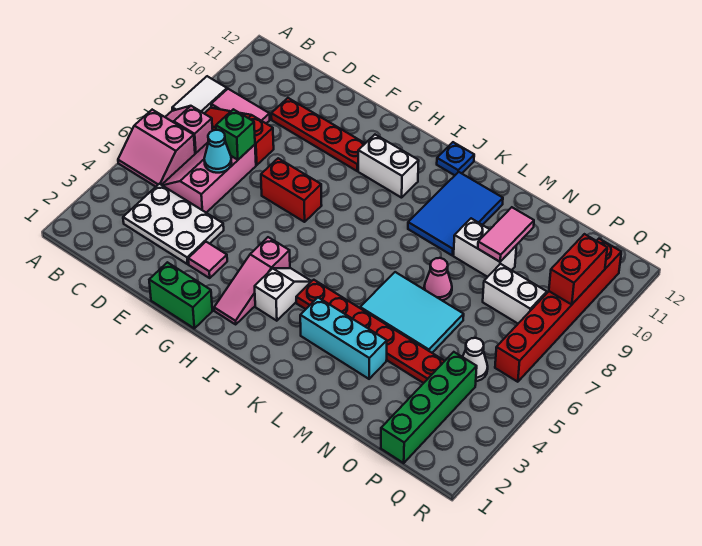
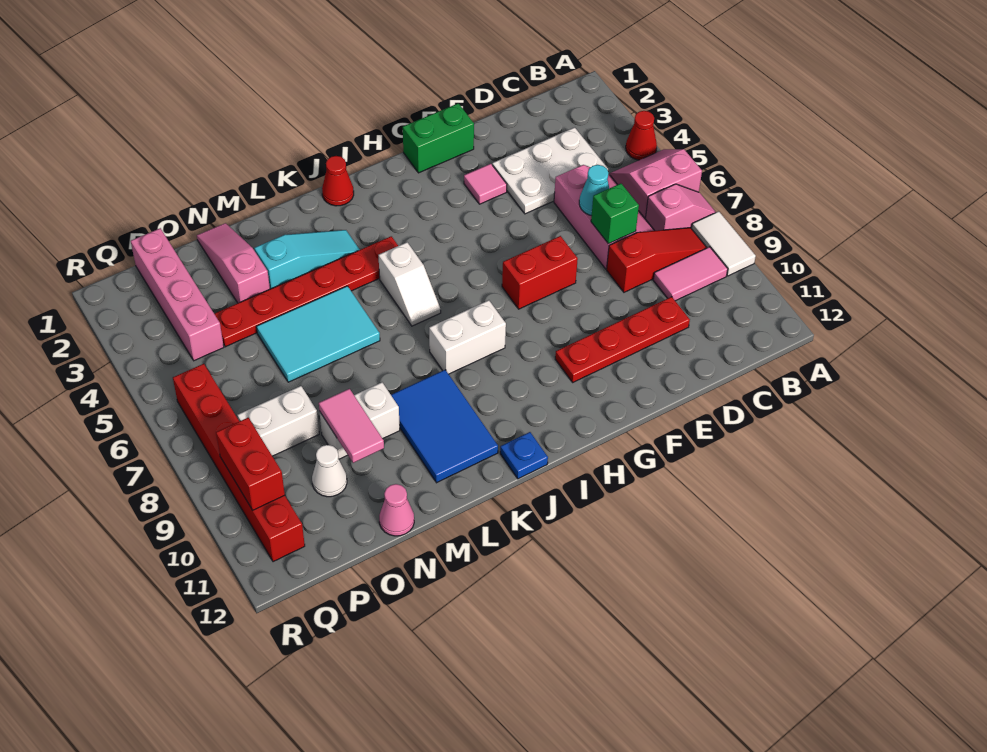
none -> red cone A4 level 1
pink slope H2:H4 level 1 top 4 -> pink slope N1:N3 level 1 top 3
white brick H10:I10 level 1 -> white brick I8:J8 level 1
white slope I3:I4 level 1 top 3 -> white slope J5:J6 level 1 top 5
none -> red cone J1 level 1
cyan brick K3:M3 level 1 -> cyan slope K3:M3 level 1 top M
pink cone M7 level 1 -> pink cone N12 level 1
green brick P1:P4 level 1 -> pink brick P1:P4 level 1
white cone P5 level 1 -> white cone O10 level 1

